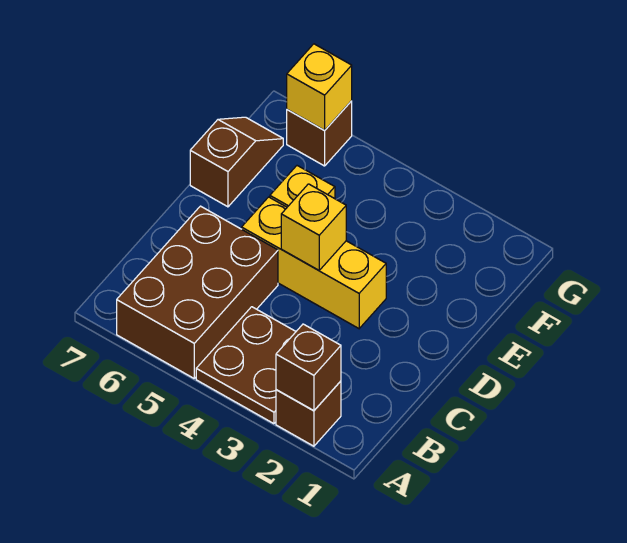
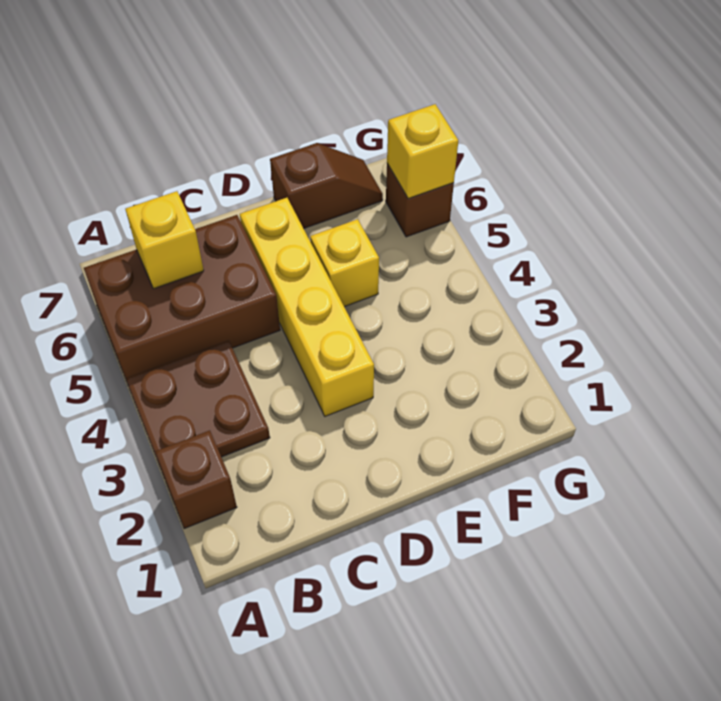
brown brick A2 level 2 -> none
yellow brick D3:D5 level 1 -> yellow brick D3:D6 level 1
yellow brick D4 level 2 -> yellow brick B6 level 2

